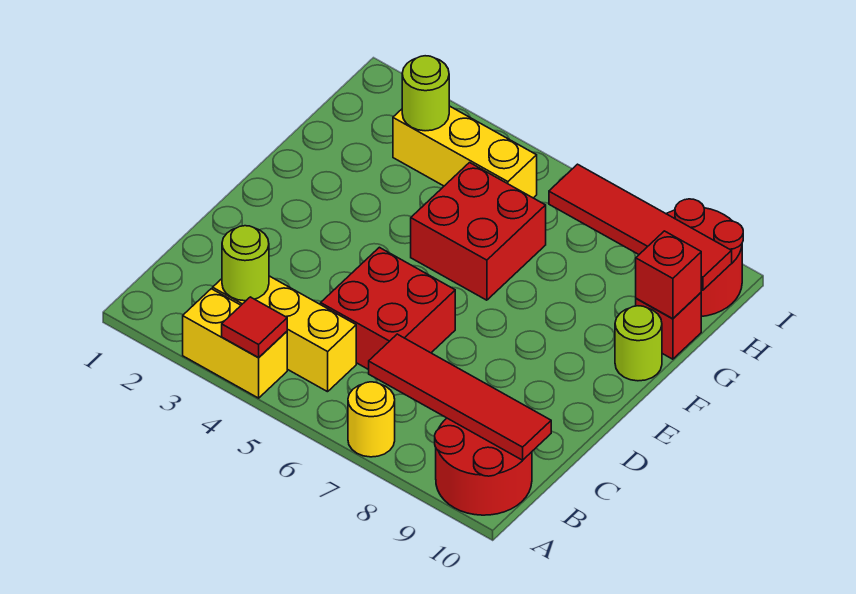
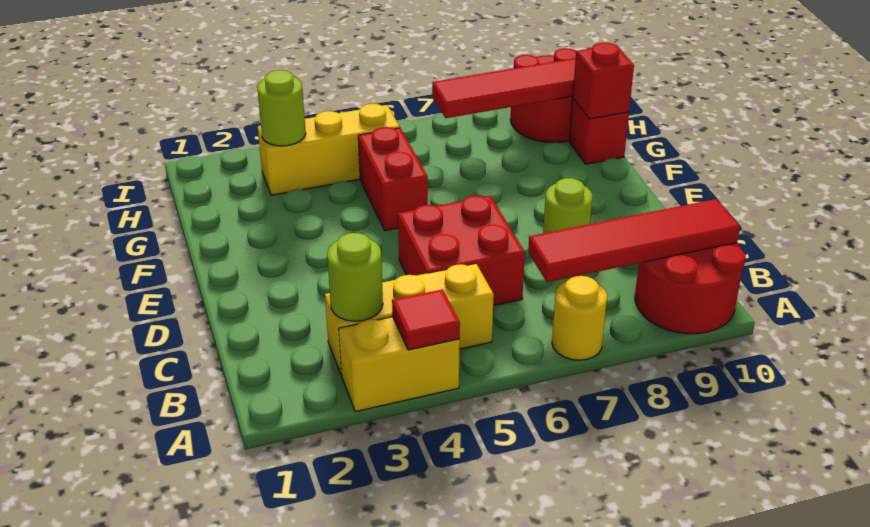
red brick F5:G6 level 1 -> red brick F5:G5 level 1
lime round brick F10 level 1 -> lime round brick D8 level 1

